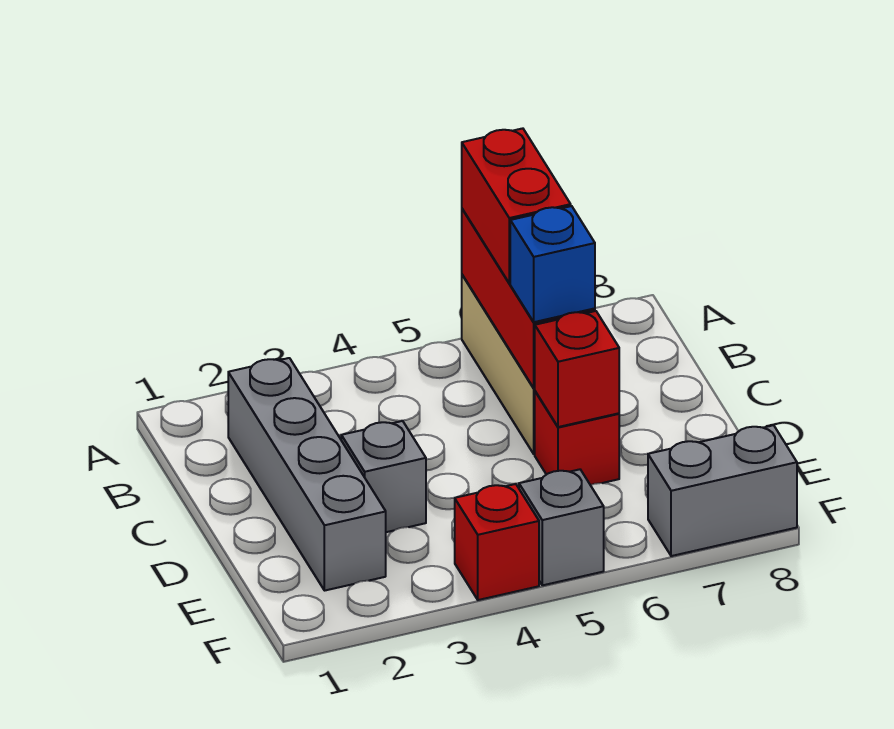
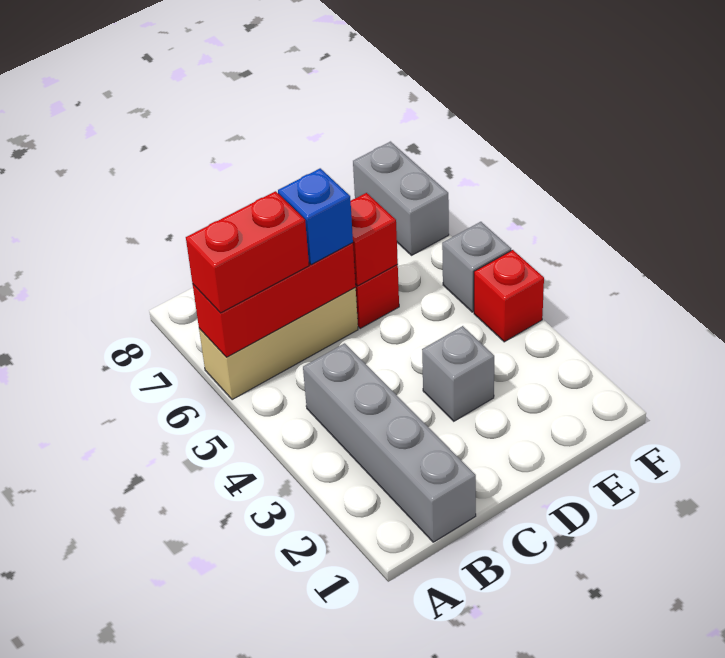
grey brick B2:E2 level 1 -> grey brick B1:B4 level 1

